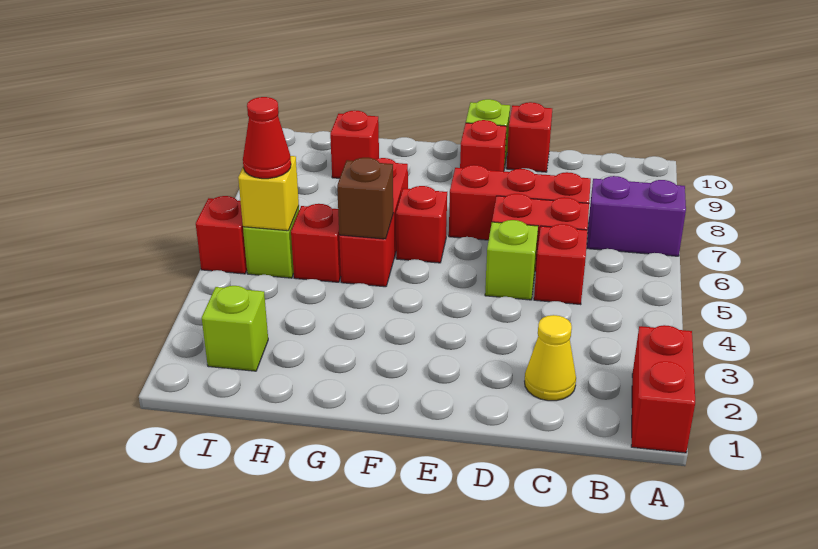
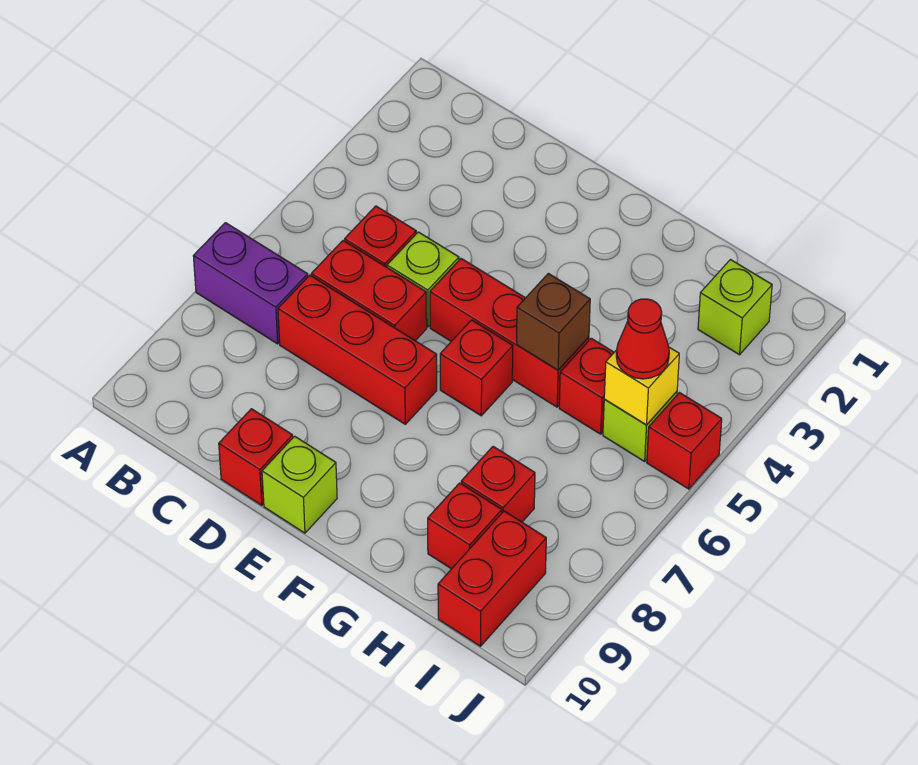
red brick A1:A2 level 1 -> red brick I9:I10 level 1
yellow cone C2 level 1 -> none
red brick E9 level 1 -> red brick H8 level 1
red brick G5:G7 level 1 -> red brick E5:G5 level 1

